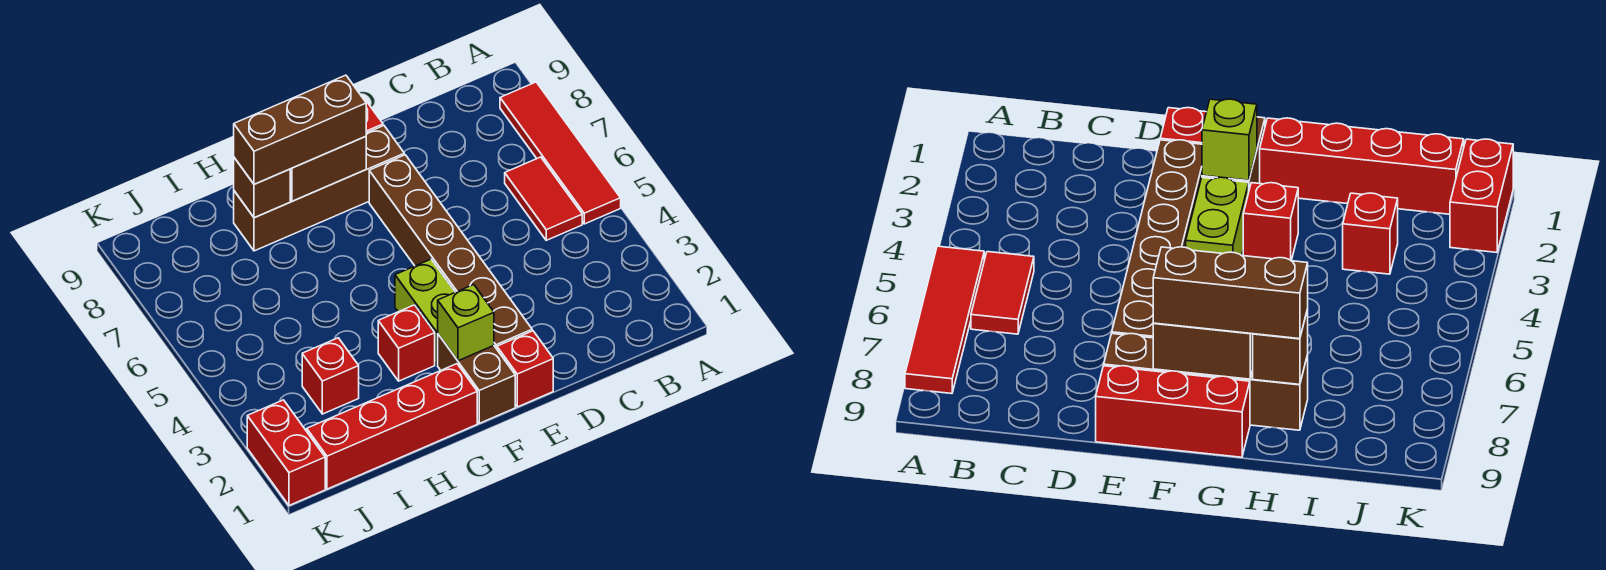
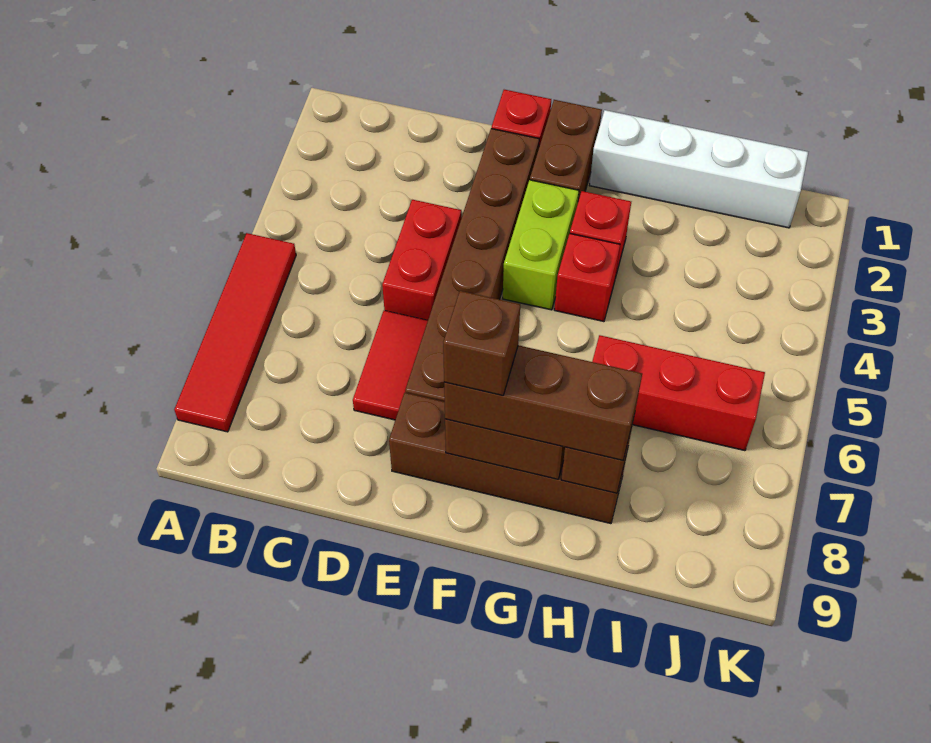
red tile B5:B6 level 1 -> red tile D6:D7 level 1
red brick E9:G9 level 1 -> red brick H6:J6 level 1
lime brick F2 level 2 -> none
none -> brown brick F8 level 4
red brick G1:J1 level 1 -> white brick G1:J1 level 1
red brick I3 level 1 -> red brick G4 level 1
red brick K1:K2 level 1 -> red brick D4:D5 level 1

